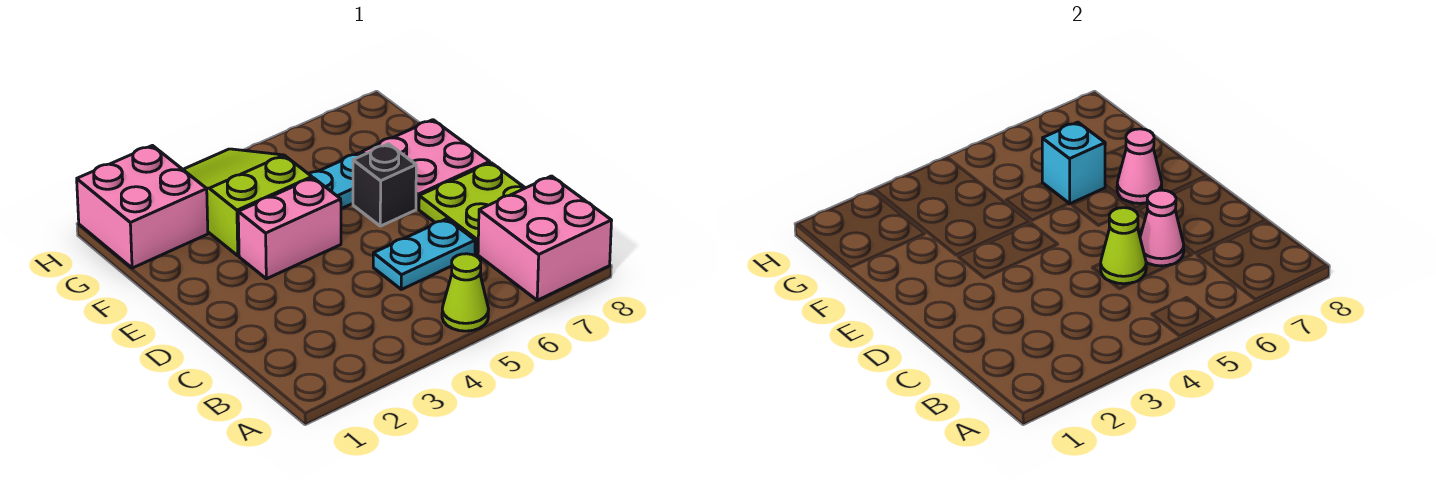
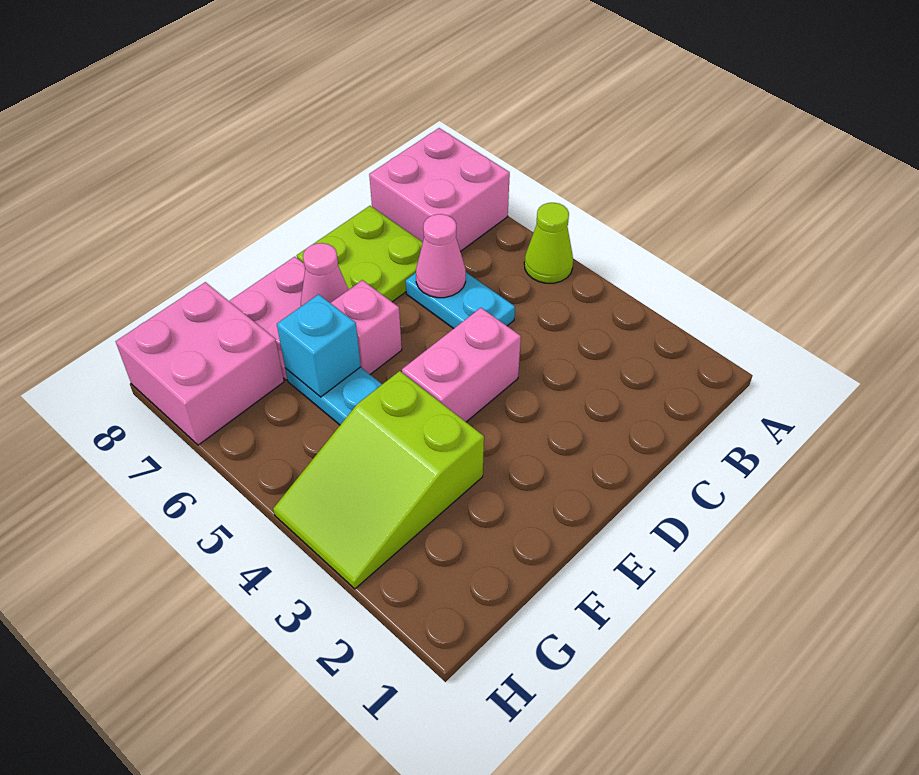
lime cone C5 level 2 -> none
pink brick E3:E4 level 1 -> pink brick D4:E4 level 1
black brick E6 level 1 -> pink brick E6 level 1
pink brick G1:H2 level 1 -> pink brick G7:H8 level 1

